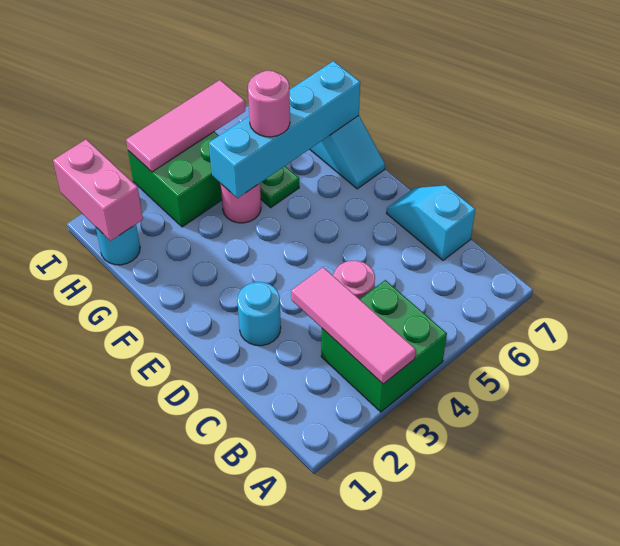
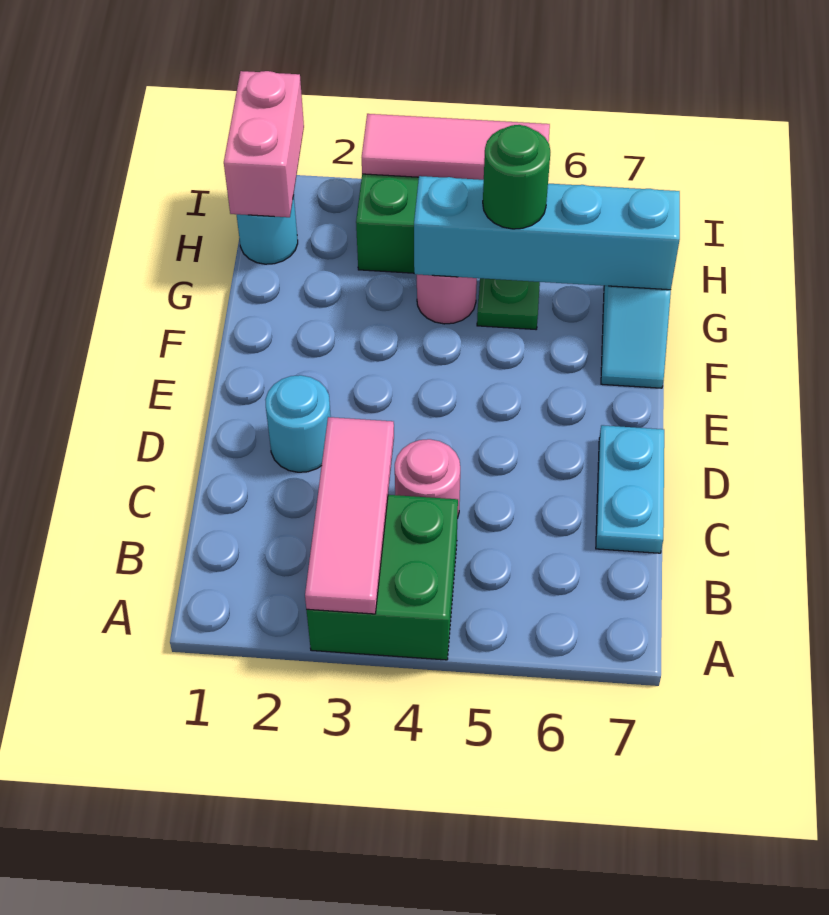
cyan slope C7:D7 level 1 top C -> cyan plate C7:D7 level 1
pink round brick G5 level 3 -> green round brick G5 level 3

